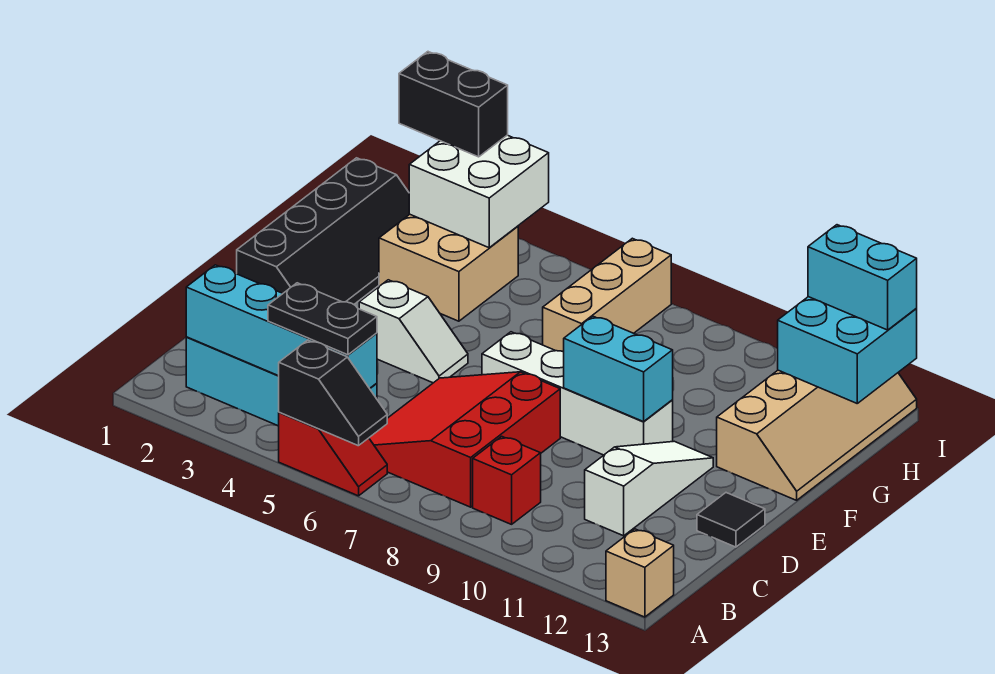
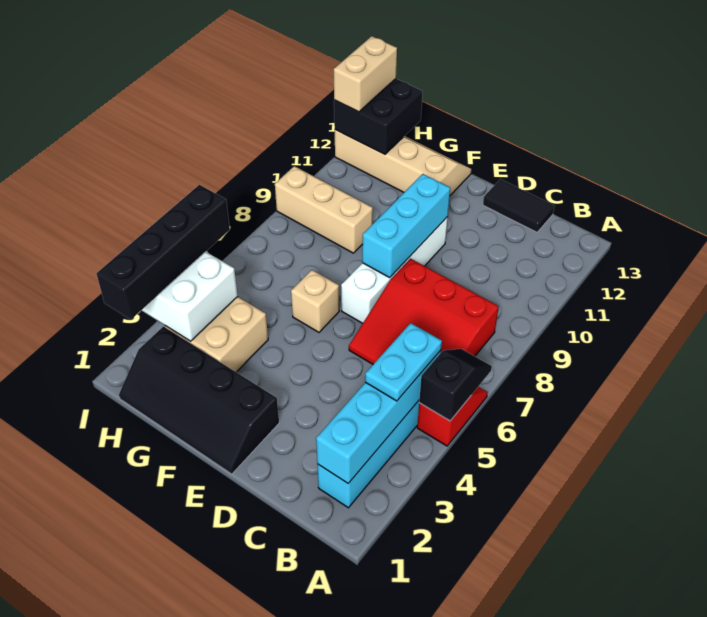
tan brick A13 level 1 -> tan brick F6 level 1
black plate B4:B5 level 3 -> cyan plate B4:B5 level 3
red brick B9 level 1 -> none
white slope C11:E11 level 1 top C -> none
black tile D13 level 1 -> black tile C13:D13 level 1
black slope E1:H2 level 1 top 1 -> black slope E1:H2 level 1 top 2
white slope E4:E5 level 1 top 4 -> none
cyan brick E9:E10 level 2 -> cyan brick E8:E10 level 2
tan brick G7:I7 level 1 -> tan brick G9:I9 level 1
cyan brick H12:I13 level 2 -> black brick H12:I13 level 2
black brick I2:I3 level 3 -> black brick I2:I5 level 3
cyan brick I12:I13 level 3 -> tan brick I12:I13 level 3

